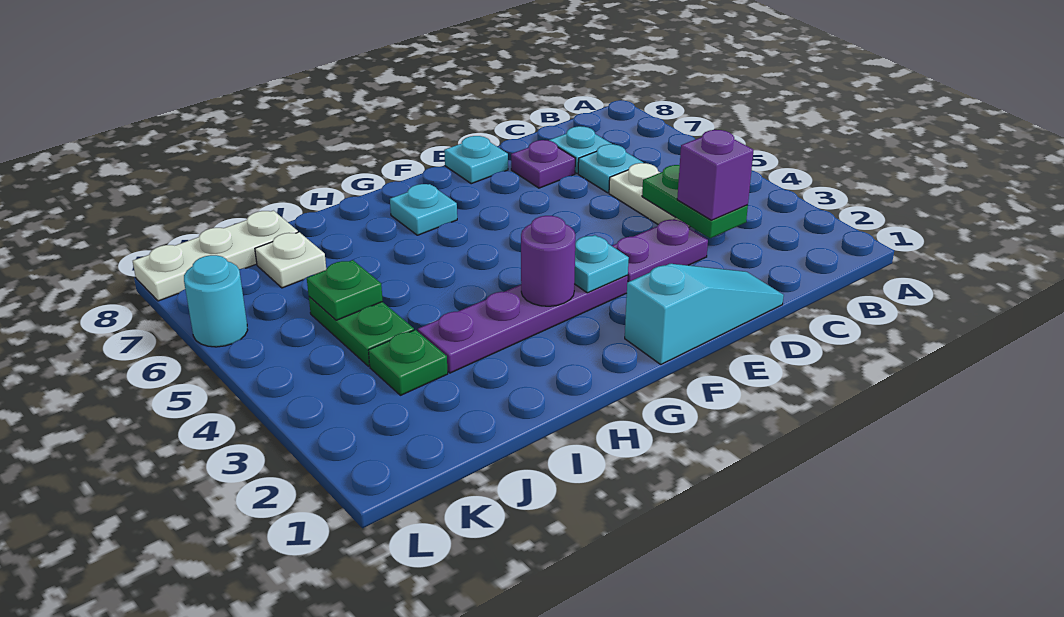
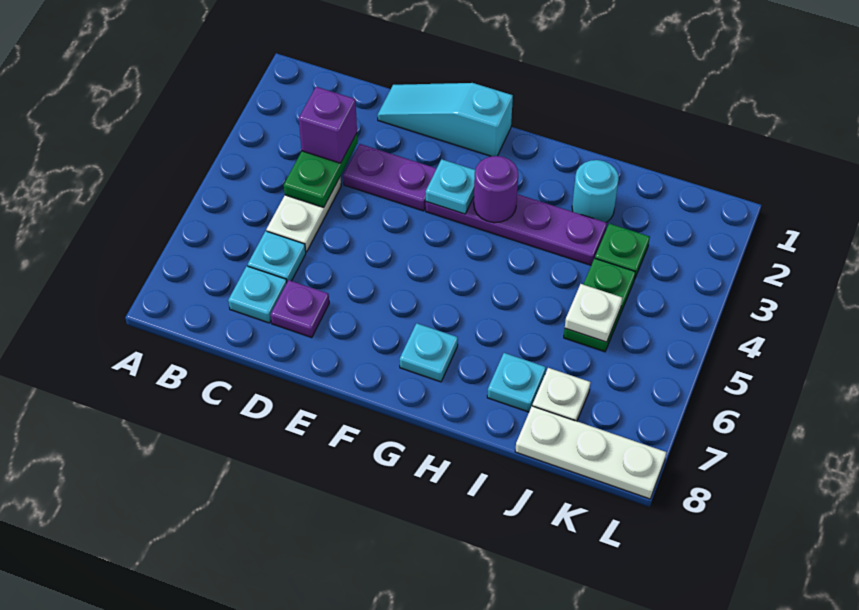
cyan plate E8 level 1 -> cyan plate I7 level 1
green plate J5 level 2 -> white plate J5 level 2
cyan round brick L6 level 1 -> cyan round brick I2 level 1

